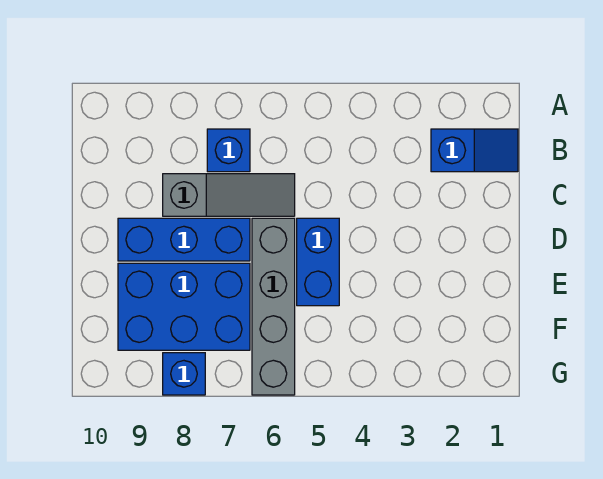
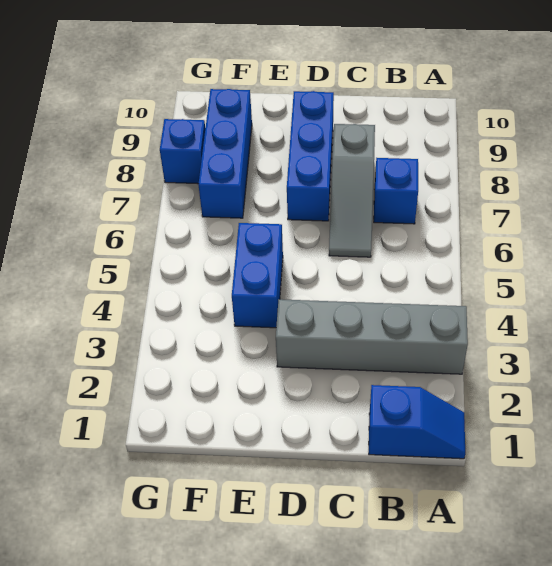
blue slope B1:B2 level 1 top 2 -> blue slope A1:B1 level 1 top B
blue brick D5:E5 level 1 -> blue brick E4:E5 level 1
grey brick D6:G6 level 1 -> grey brick A3:D3 level 1
blue brick E7:F9 level 1 -> blue brick F7:F9 level 1

